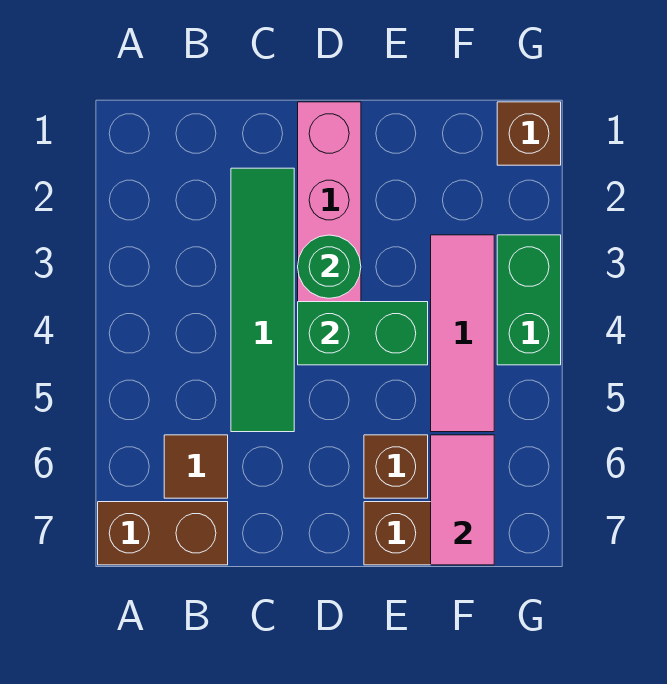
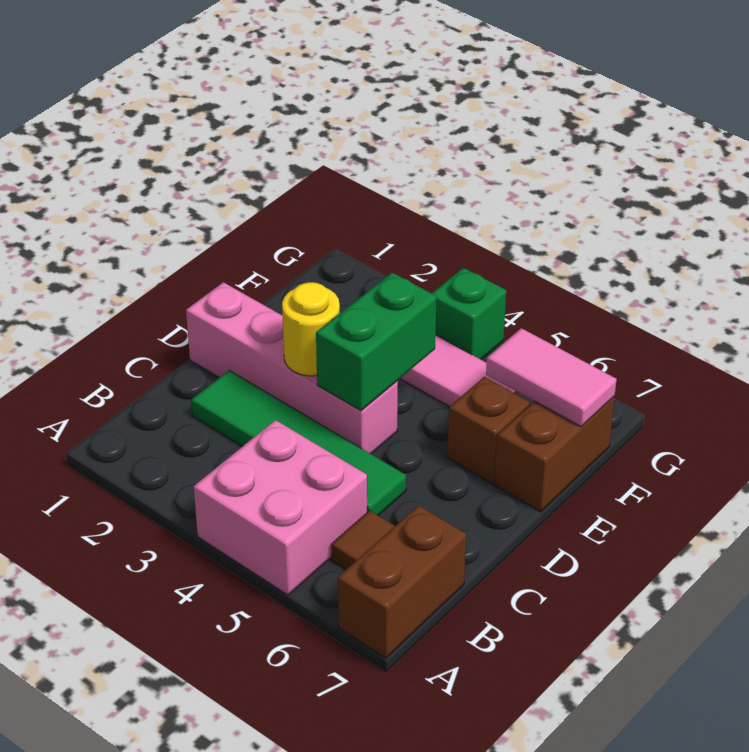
none -> pink brick A4:B5 level 1
green round brick D3 level 2 -> yellow round brick D3 level 2
brown brick G1 level 1 -> none
green brick G3:G4 level 1 -> green brick G4 level 1

